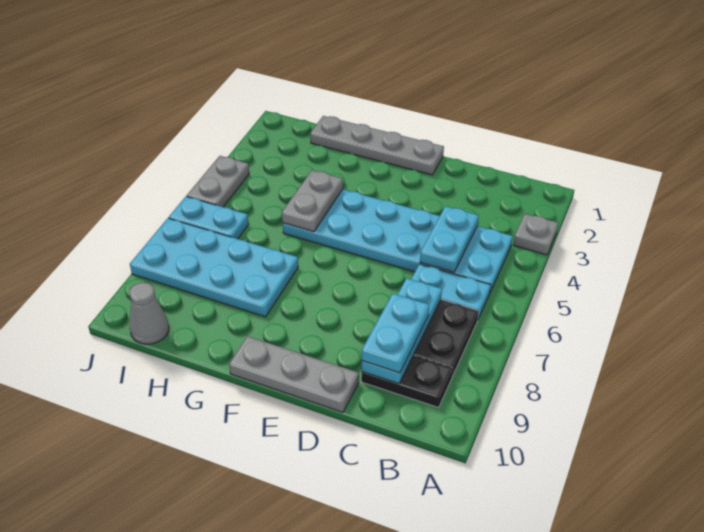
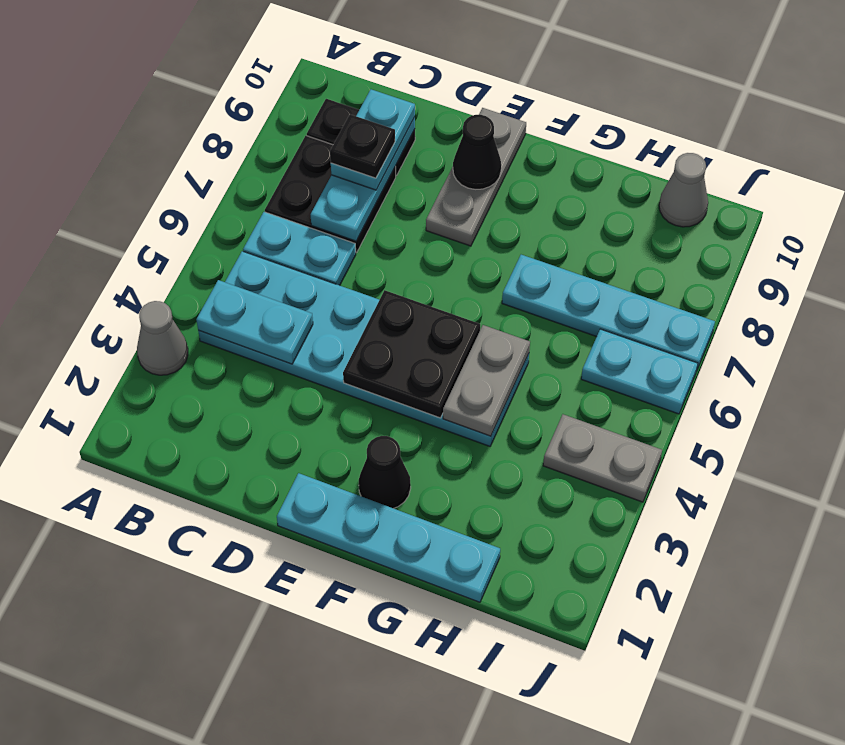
grey plate A3 level 1 -> grey cone A3 level 1
cyan plate C4:C5 level 2 -> cyan plate B4:C4 level 2
none -> black plate C8 level 4
grey plate D10:F10 level 1 -> grey plate E8:E10 level 1
grey plate E1:H1 level 1 -> cyan plate E1:H1 level 1
none -> black plate E4:F5 level 2
none -> black cone E9 level 2
none -> black cone F2 level 1
cyan plate G7:J8 level 1 -> cyan plate G7:J7 level 1
grey plate J4:J5 level 1 -> grey plate I4:J4 level 1

